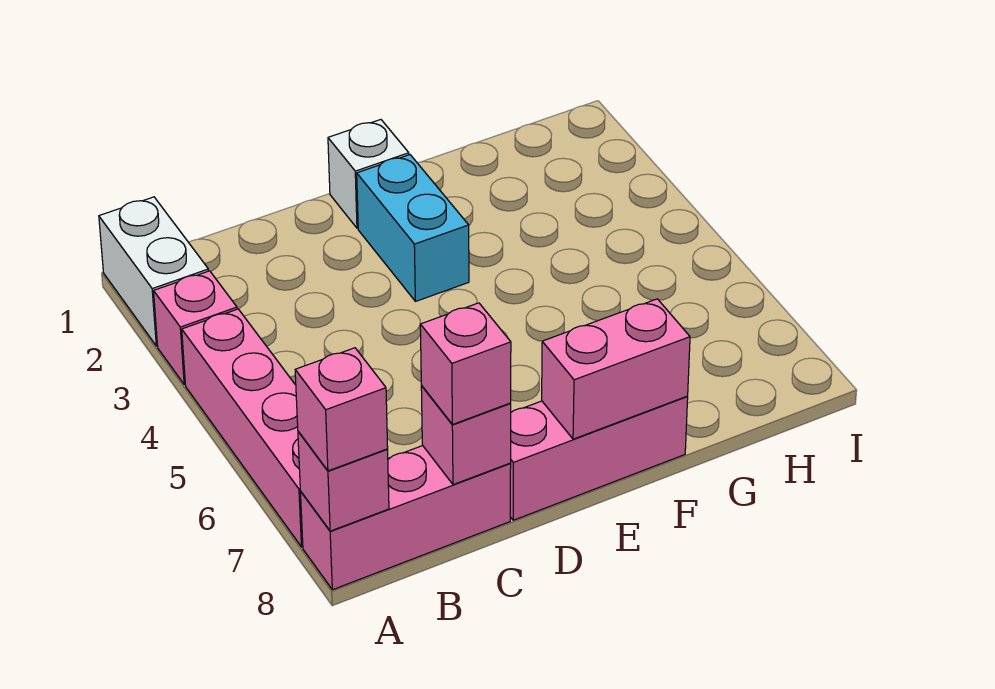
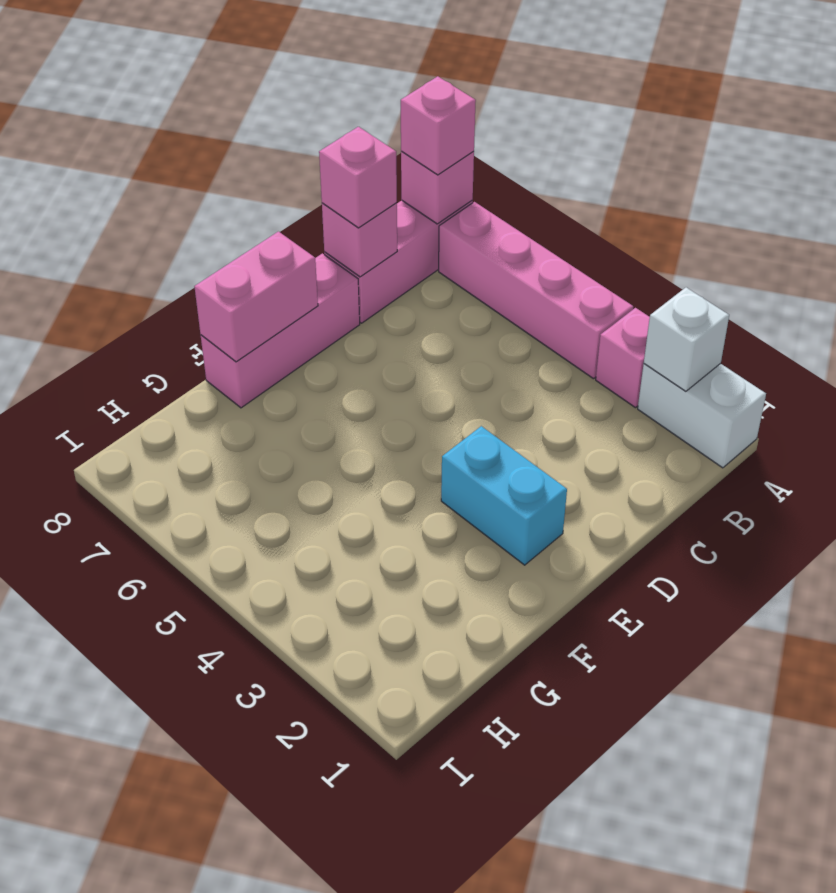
white brick E1 level 1 -> white brick A2 level 2

